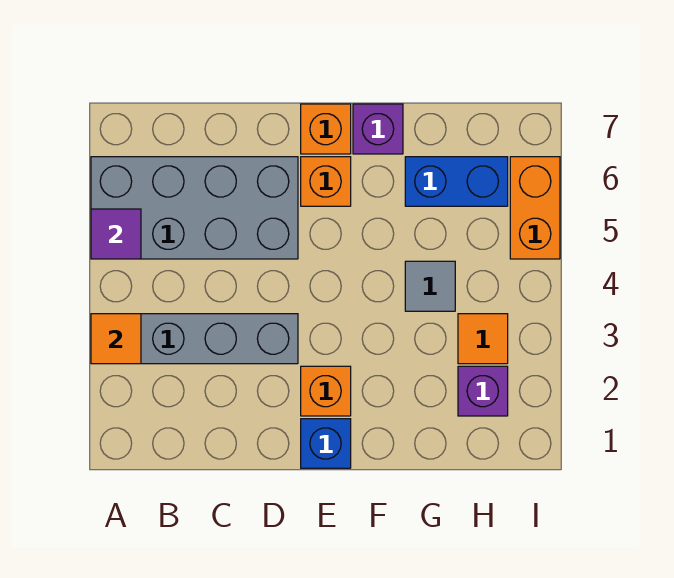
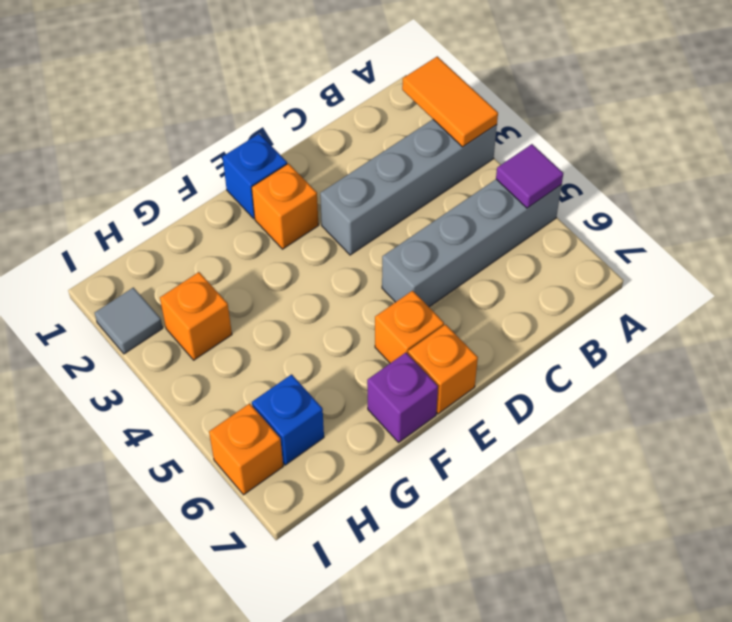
orange tile A3 level 2 -> orange tile A2:A3 level 2
grey brick A5:D6 level 1 -> grey brick A5:D5 level 1
grey tile G4 level 1 -> grey tile I2 level 1
blue brick G6:H6 level 1 -> blue brick H6 level 1
purple brick H2 level 1 -> none
orange tile H3 level 1 -> orange brick H3 level 1
orange brick I5:I6 level 1 -> orange brick I6 level 1

